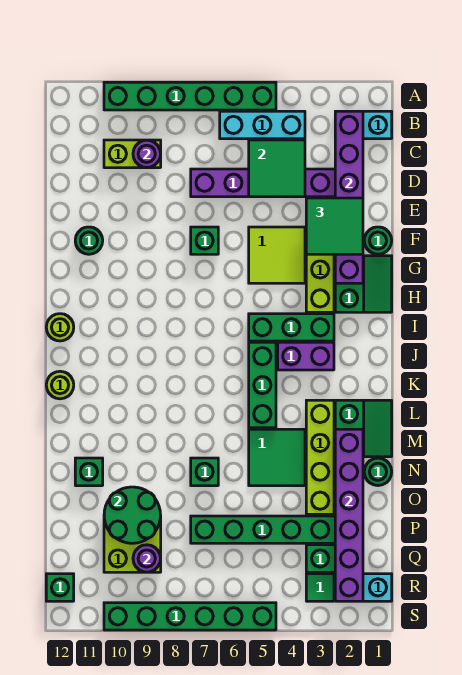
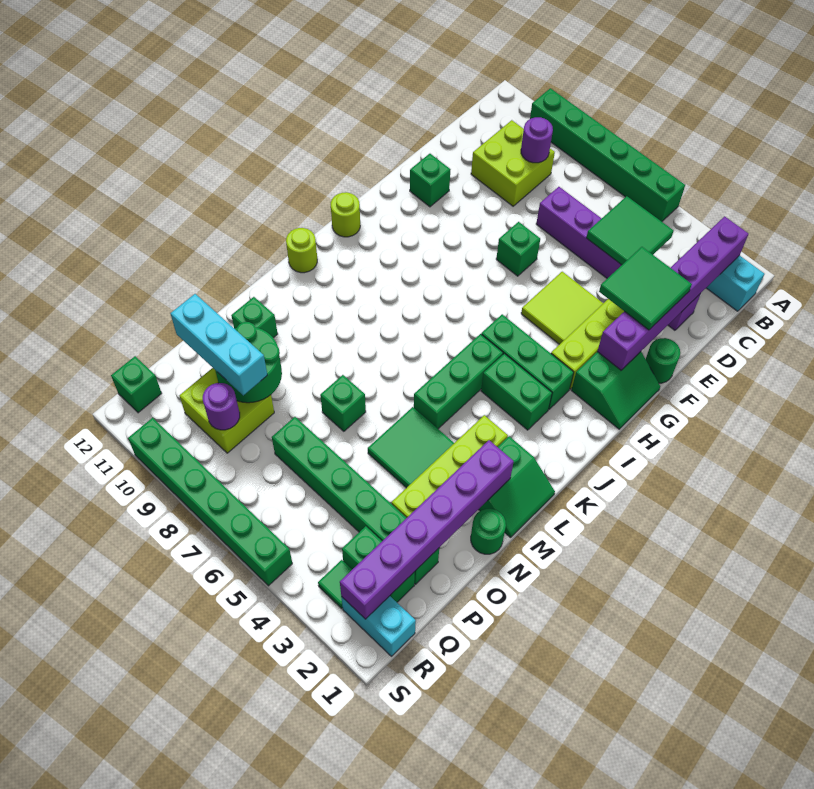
cyan brick B4:B6 level 1 -> cyan brick P9:P11 level 3
lime brick C9:C10 level 1 -> lime brick C9:D10 level 1
green round brick F11 level 1 -> green brick F11 level 1
purple brick J3:J4 level 1 -> green brick J3:J4 level 1

